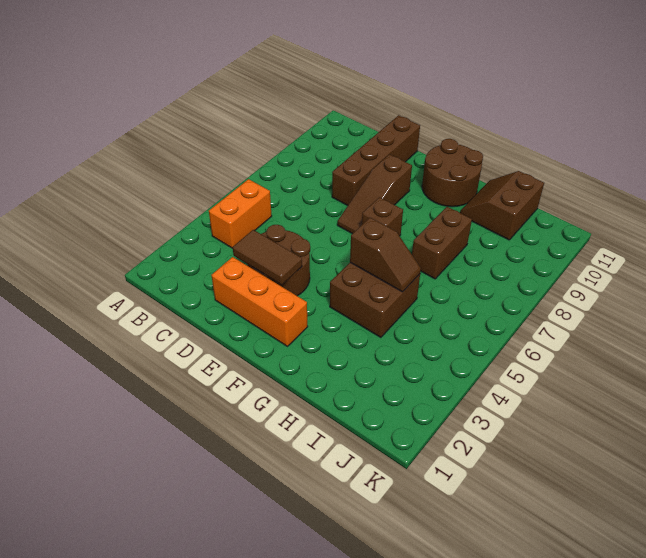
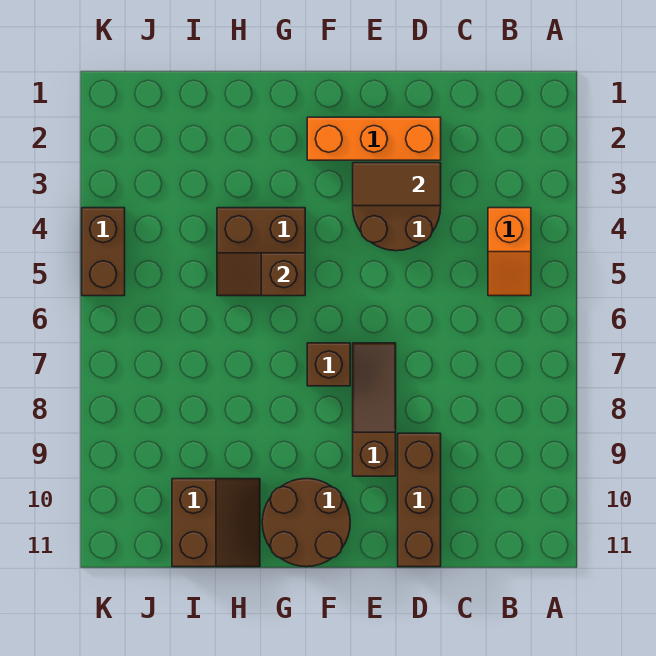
orange brick B4:B5 level 1 -> orange slope B4:B5 level 1 top 4
brown brick D8:D11 level 1 -> brown brick D9:D11 level 1
brown brick H7:H8 level 1 -> brown brick K4:K5 level 1

